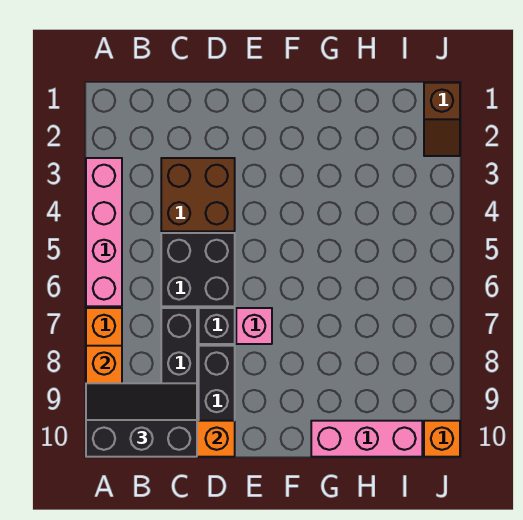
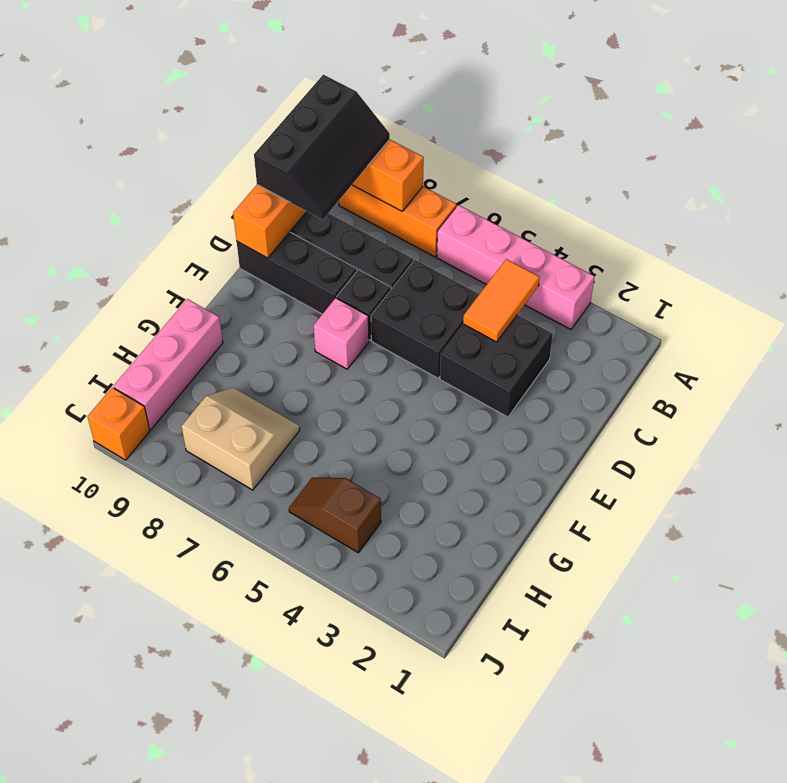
none -> orange tile B4:C4 level 2
brown brick C3:D4 level 1 -> black brick C3:D4 level 1
none -> tan slope H7:I8 level 1 top I
brown slope J1:J2 level 1 top 1 -> brown slope I4:I5 level 1 top 4

